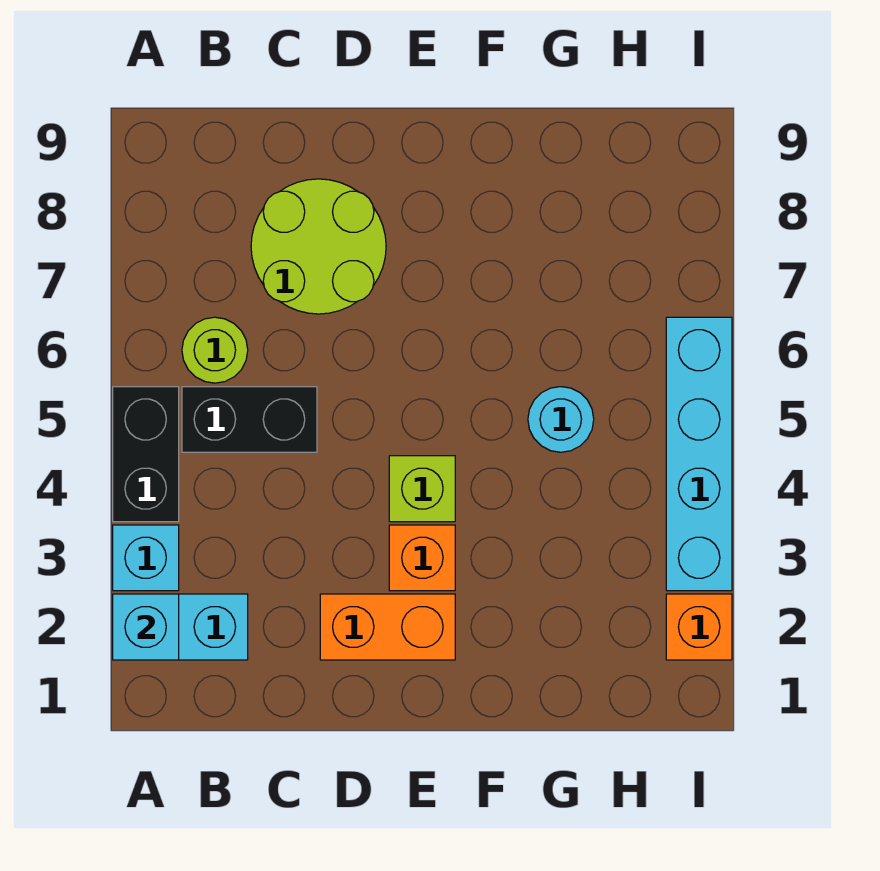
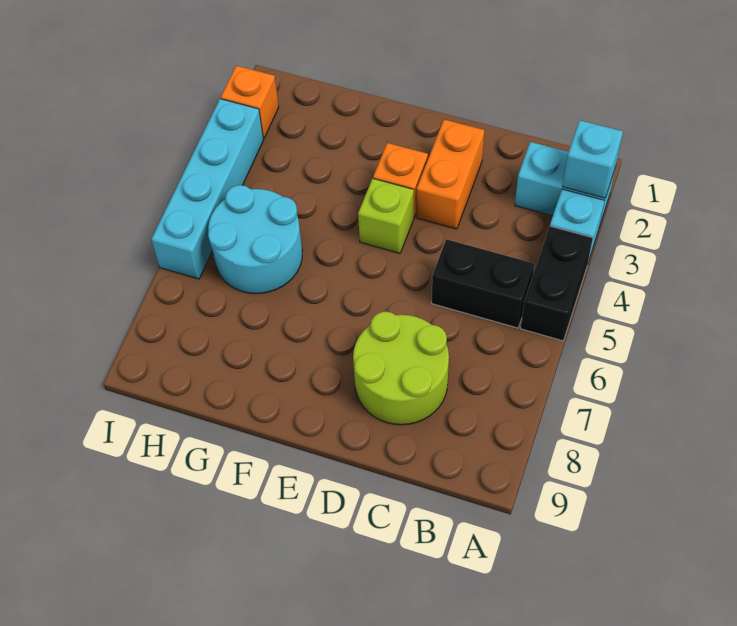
lime round brick B6 level 1 -> none
orange brick D2:E2 level 1 -> orange brick D2:D3 level 1
cyan round brick G5 level 1 -> cyan round brick G5:H6 level 1

